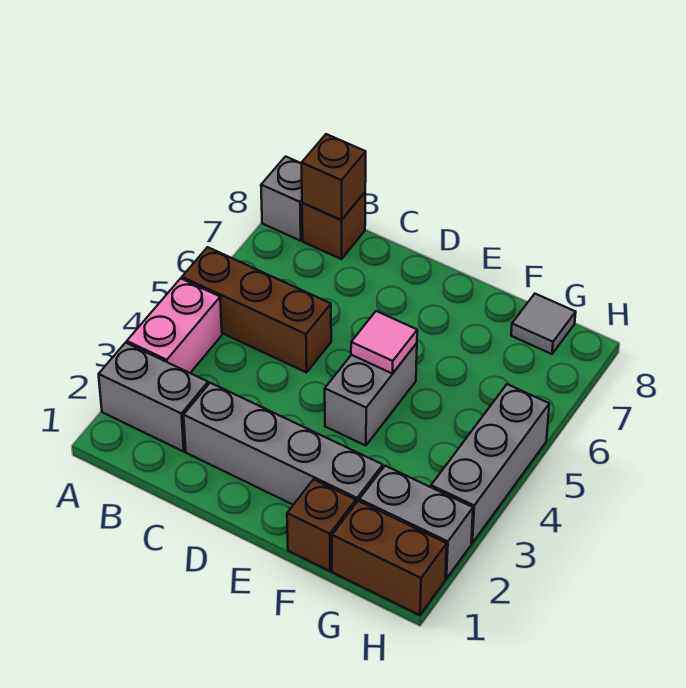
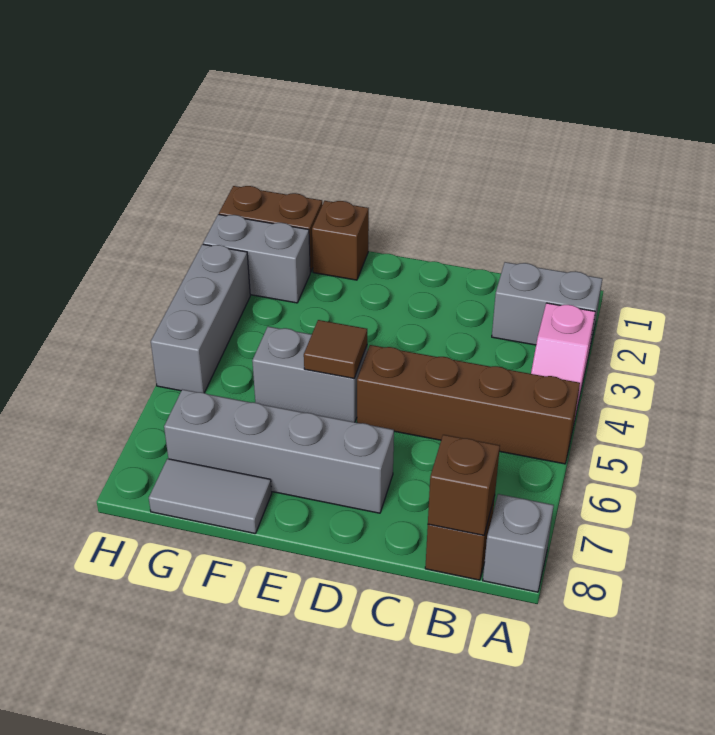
pink brick A3:A4 level 1 -> pink slope A3:A4 level 1 top 3
brown brick A5:C5 level 1 -> brown brick A5:D5 level 1
grey brick C2:F2 level 1 -> grey brick D7:G7 level 1
grey brick E4:E5 level 1 -> grey brick E5:F5 level 1
pink tile E5 level 2 -> brown tile E5 level 2
grey tile G8 level 1 -> grey tile F8:G8 level 1

